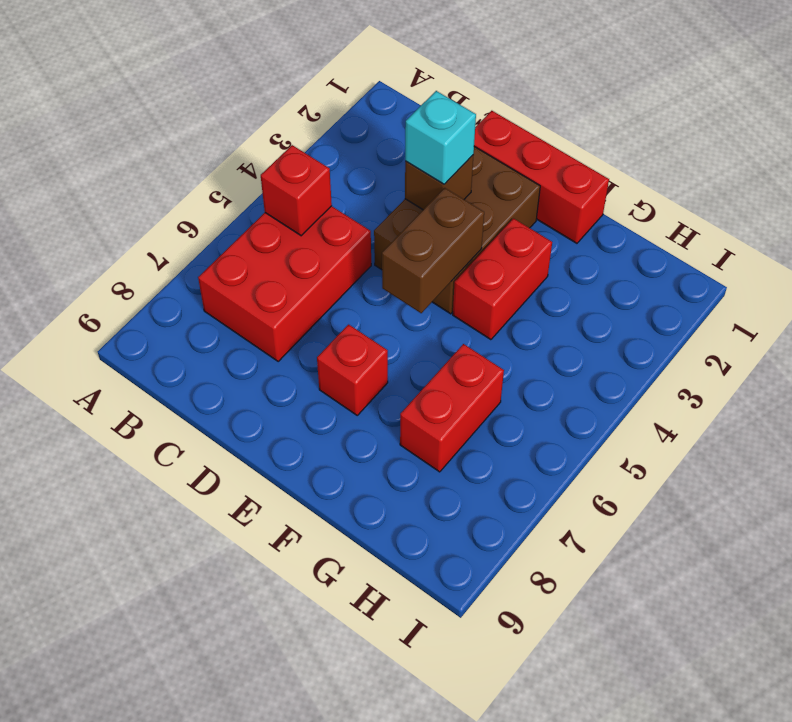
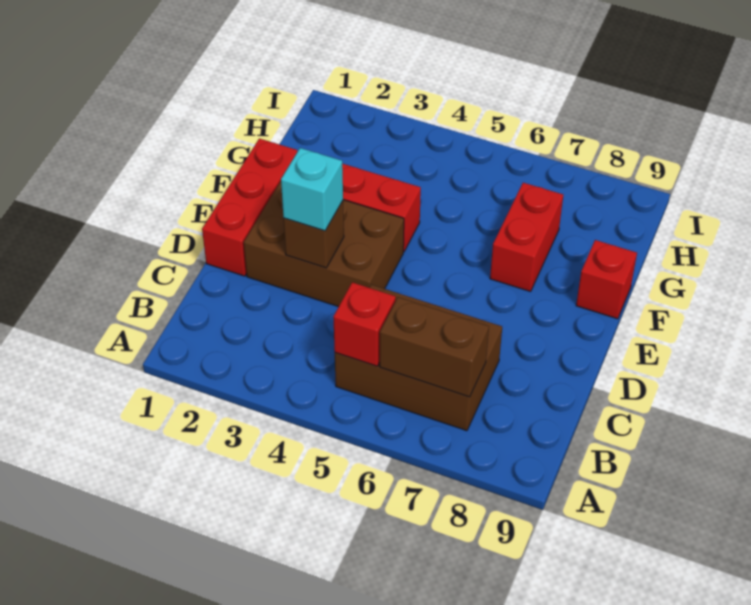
red brick B5:C7 level 1 -> brown brick B5:C7 level 1
brown brick E4:E5 level 2 -> brown brick B6:B7 level 2
red brick E7 level 1 -> red brick F9 level 1
red brick G6:G7 level 1 -> red brick F7:G7 level 1

